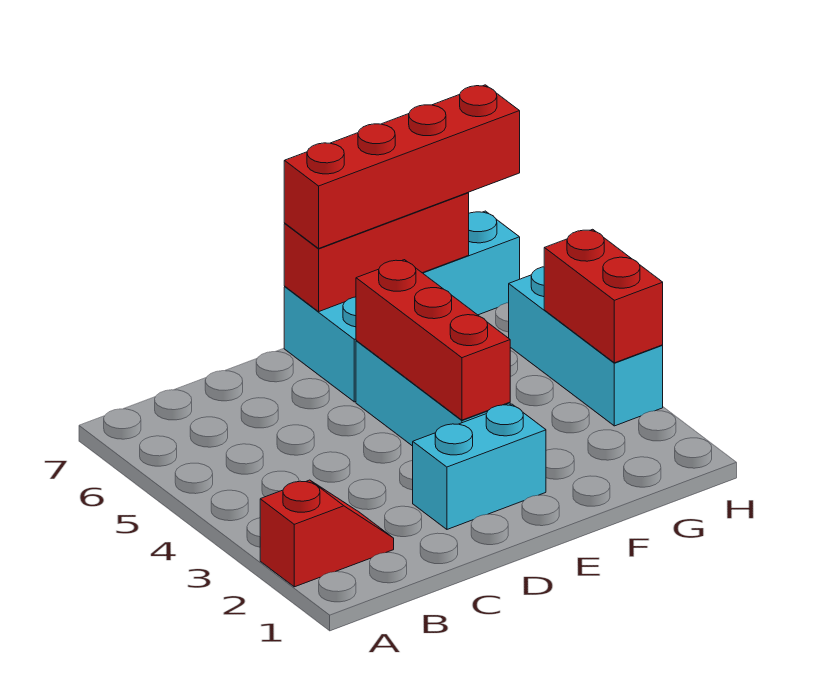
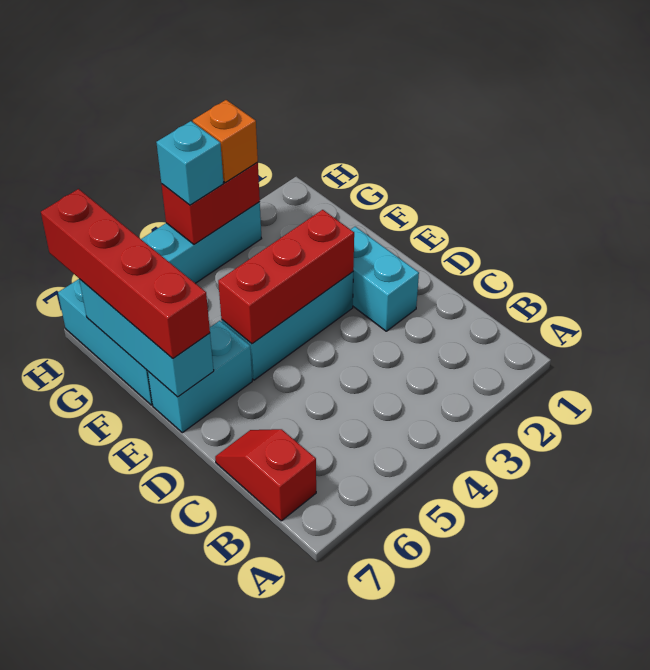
red slope A2:B2 level 1 top A -> red slope B7:C7 level 1 top B
red brick E7:G7 level 2 -> cyan brick E7:G7 level 2
none -> orange brick H3 level 3
none -> cyan brick H4 level 3

